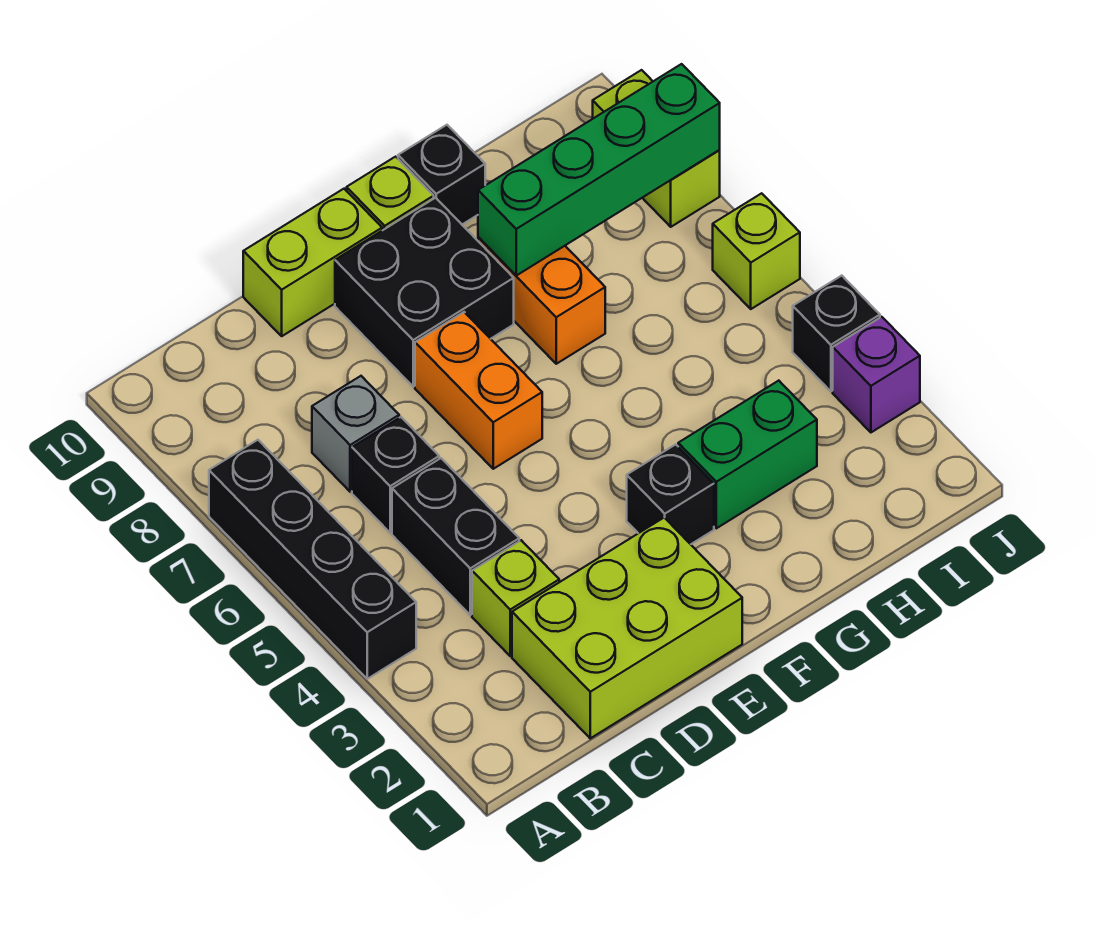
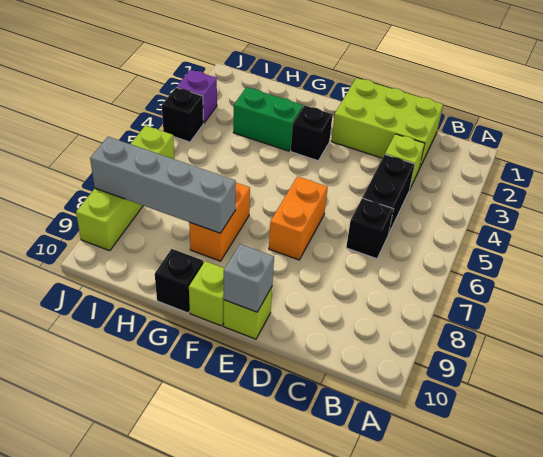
black brick A4:A7 level 1 -> none
grey brick C7 level 1 -> grey brick E10 level 2
lime brick D10:E10 level 1 -> lime brick E10 level 1
black brick E8:F9 level 1 -> none
green brick G8:J8 level 2 -> grey brick G8:J8 level 2

